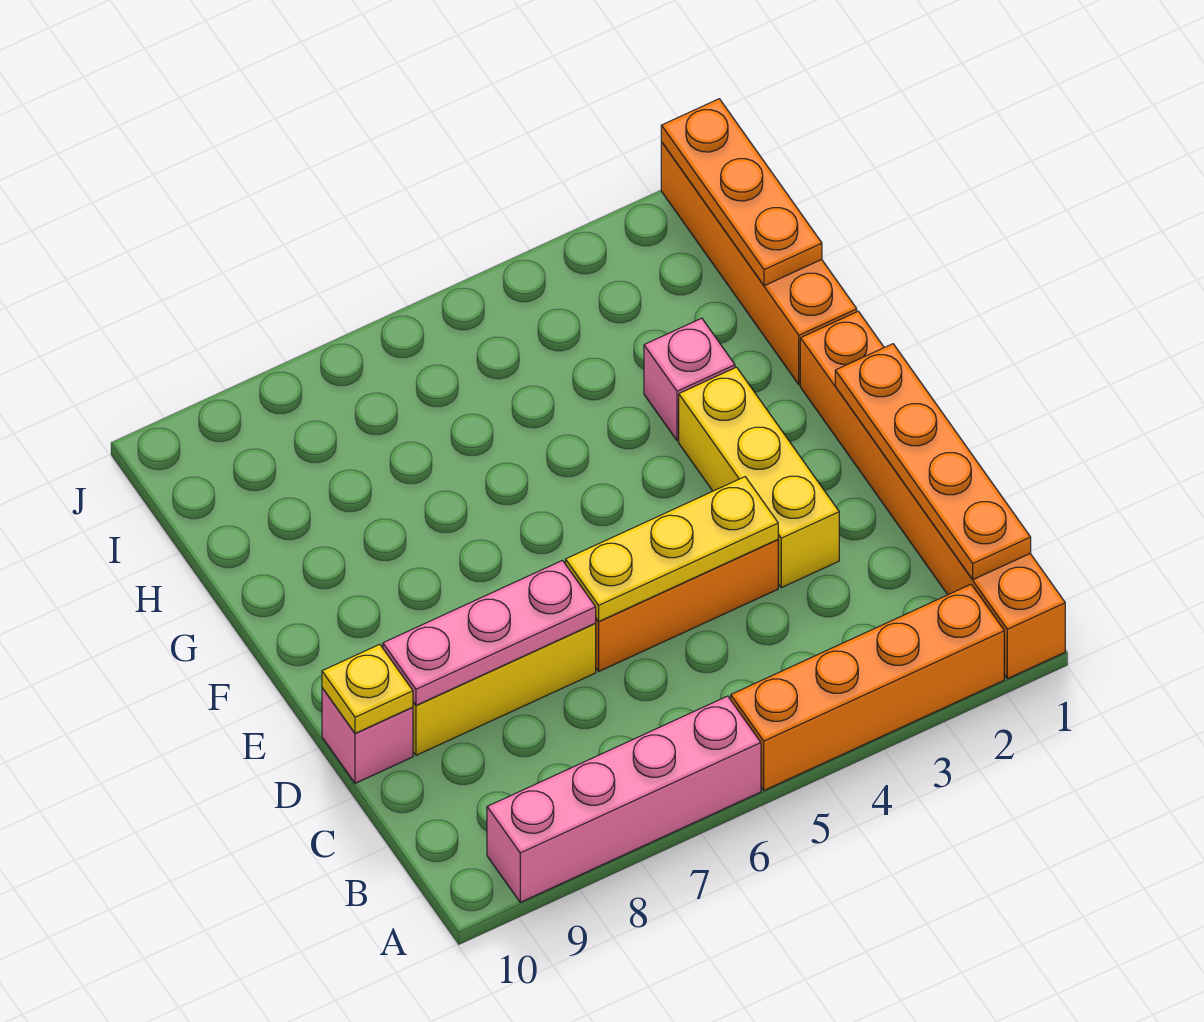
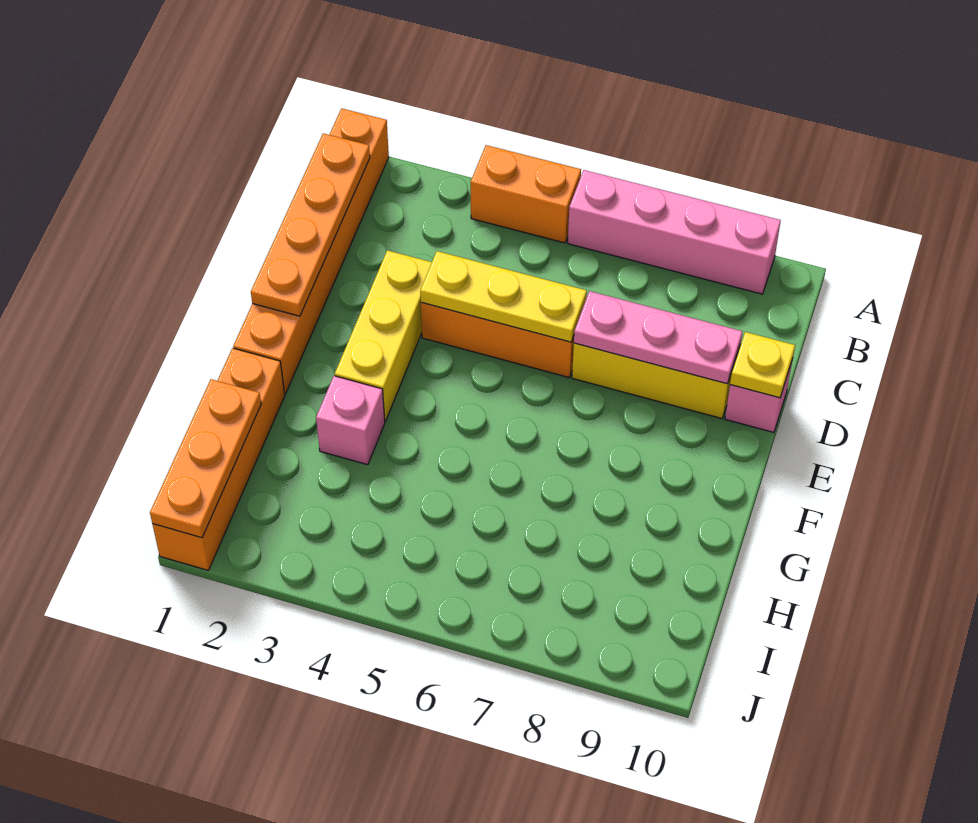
orange brick A2:A5 level 1 -> orange brick A4:A5 level 1

